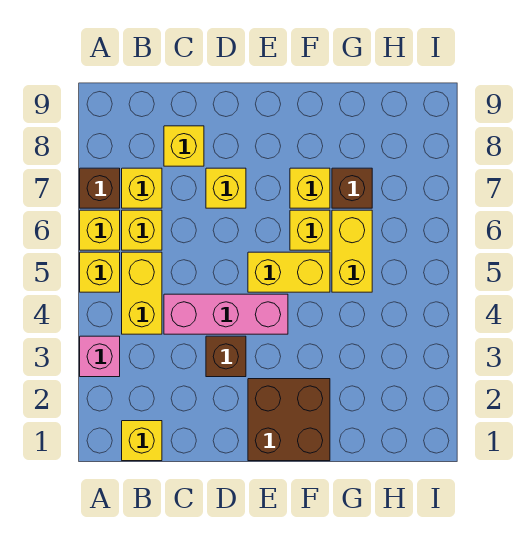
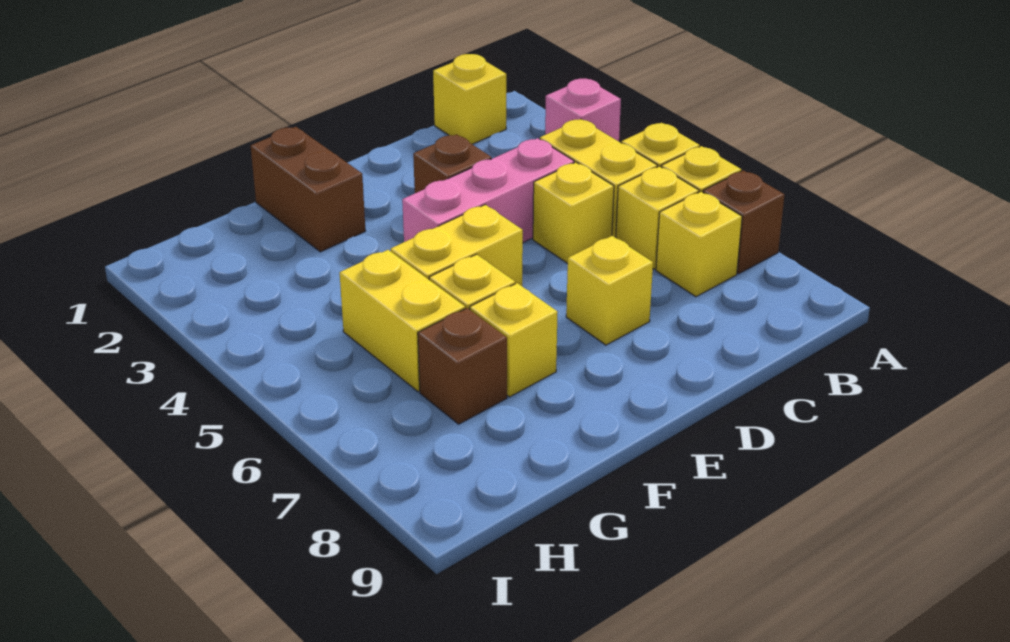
yellow brick C8 level 1 -> yellow brick C5 level 1
brown brick E1:F2 level 1 -> brown brick F1:F2 level 1

